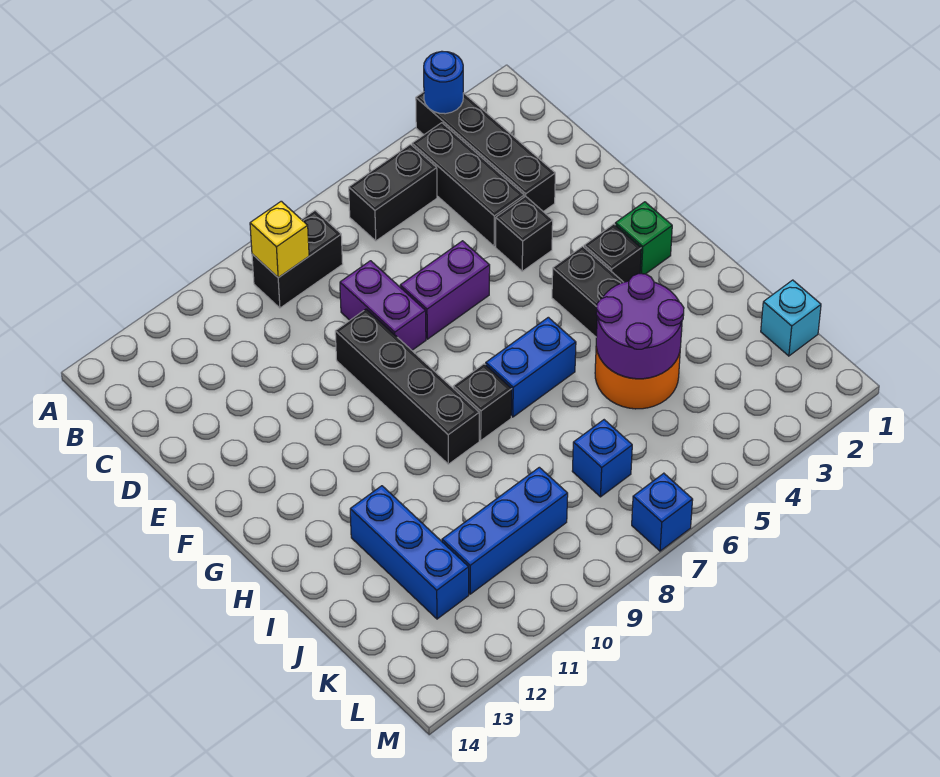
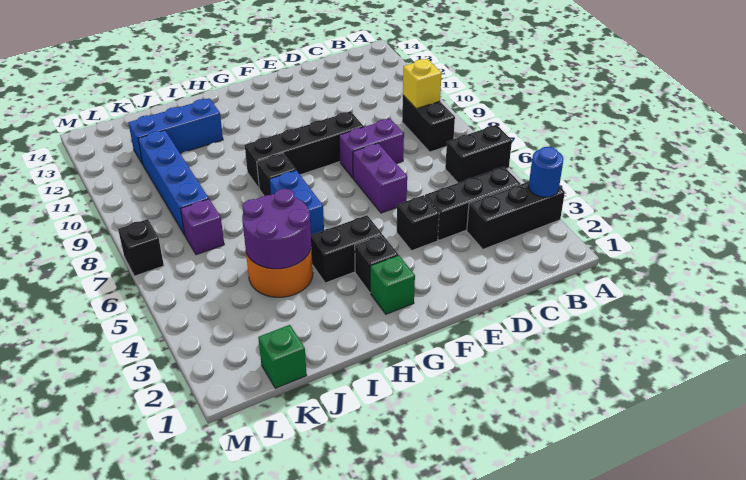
black brick A3:D3 level 1 -> black brick A3:C3 level 1
black brick B5:B6 level 1 -> black brick A6:B6 level 1
cyan brick K1 level 1 -> green brick K1 level 1
blue brick K7 level 1 -> purple brick K7 level 1
blue brick K9:K11 level 1 -> blue brick K8:K11 level 1
blue brick M7 level 1 -> black brick M7 level 1

